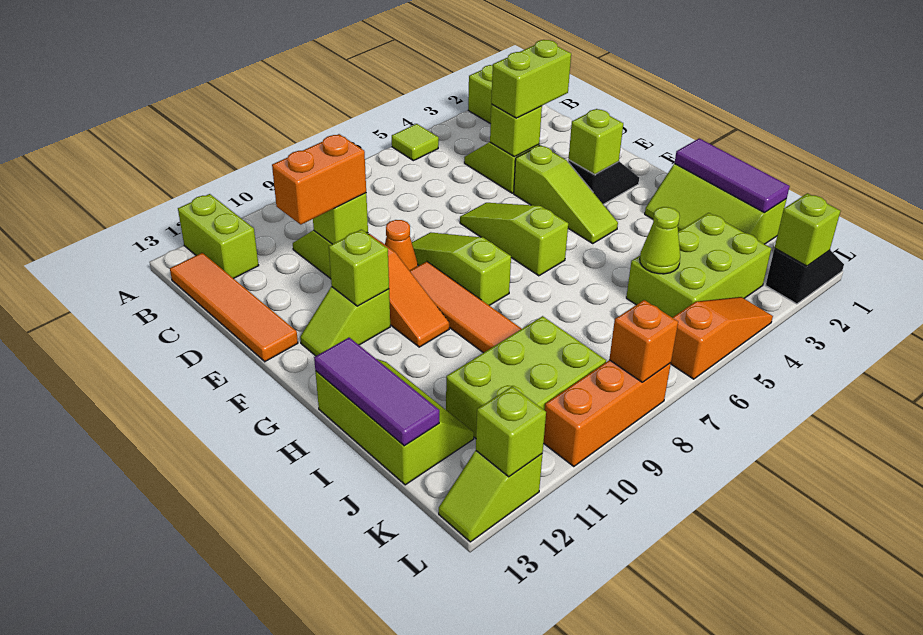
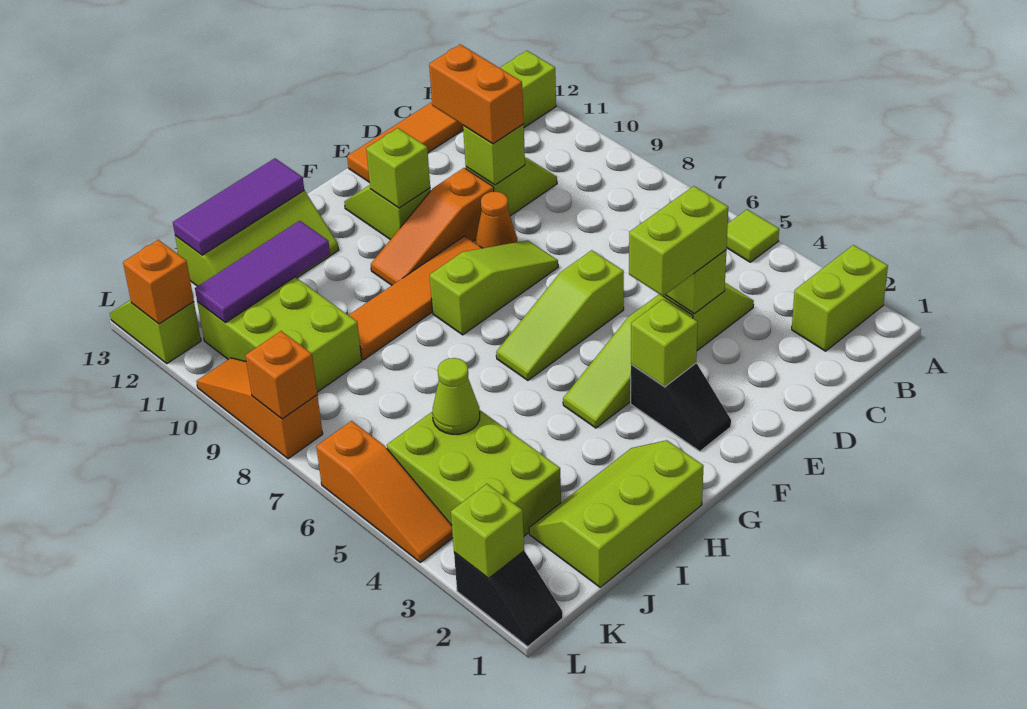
lime brick D3:D4 level 3 -> lime brick D4:E4 level 3
lime slope E6:G6 level 1 top G -> lime slope E6:G6 level 1 top E
purple tile H1:J1 level 2 -> purple tile I11:K11 level 2
orange brick L8:L10 level 1 -> orange slope L8:L10 level 1 top 8
lime brick L12 level 2 -> orange brick L12 level 2

